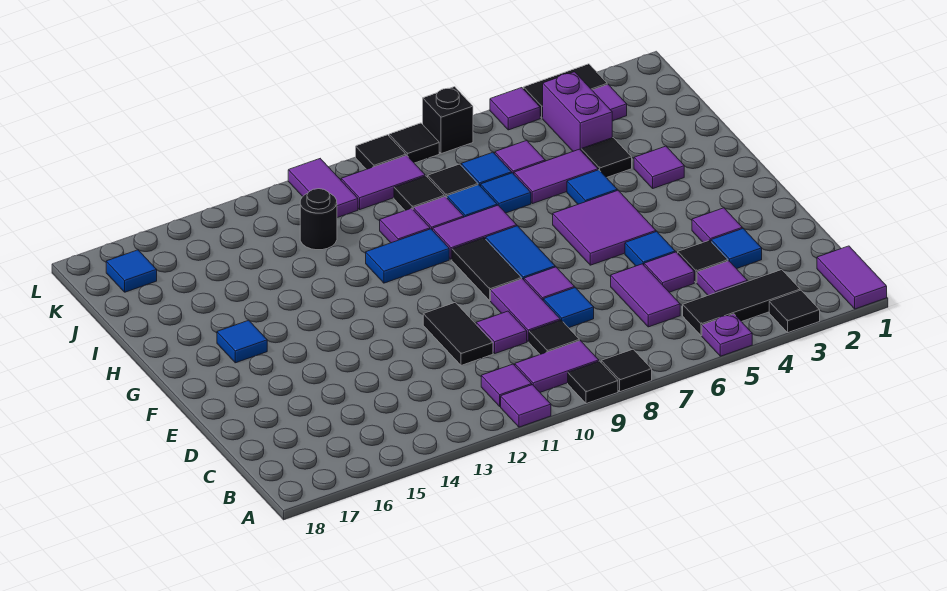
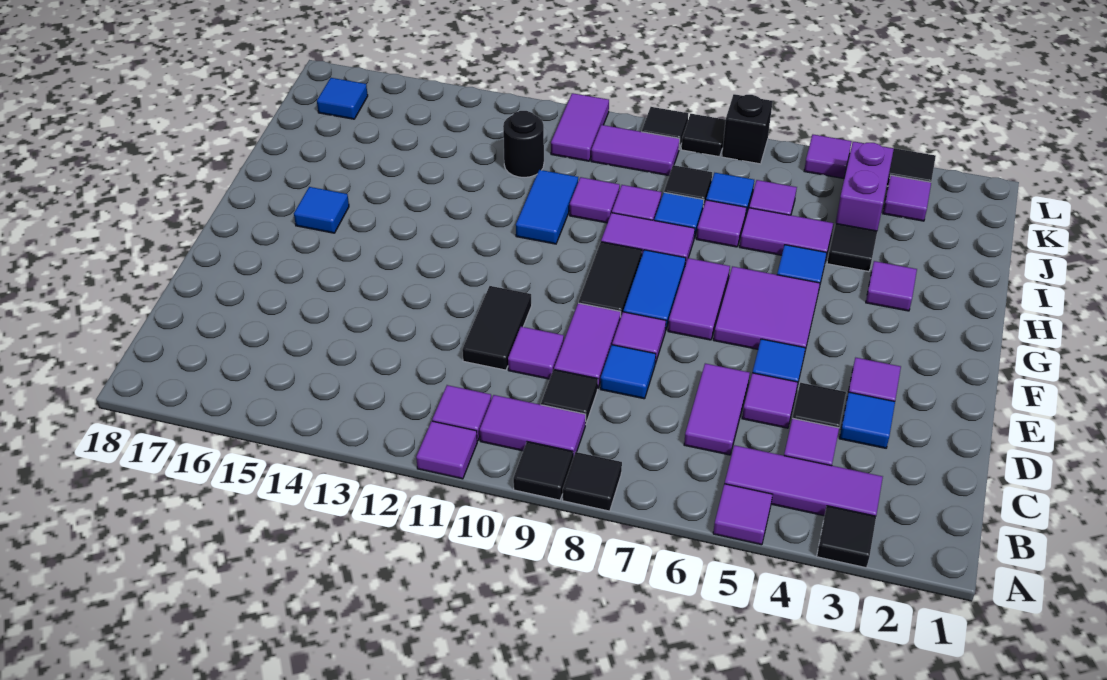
purple tile A1:B1 level 1 -> purple tile F7:G7 level 1
purple plate A5 level 1 -> purple tile A5 level 1
black tile B3:B5 level 1 -> purple tile B3:B5 level 1
blue tile H10:H11 level 1 -> blue tile H11:I11 level 1
blue tile I7 level 1 -> purple tile I7 level 1
black tile J9 level 1 -> none

